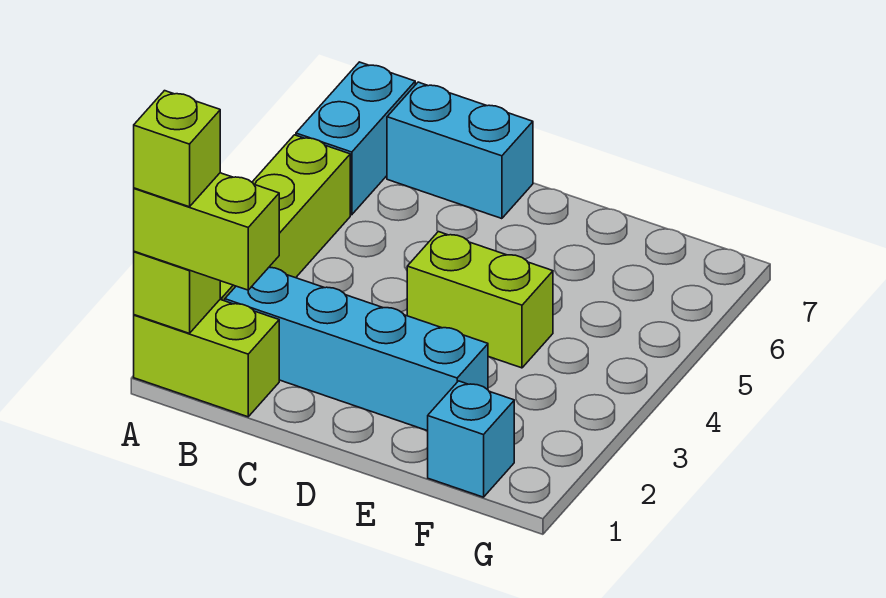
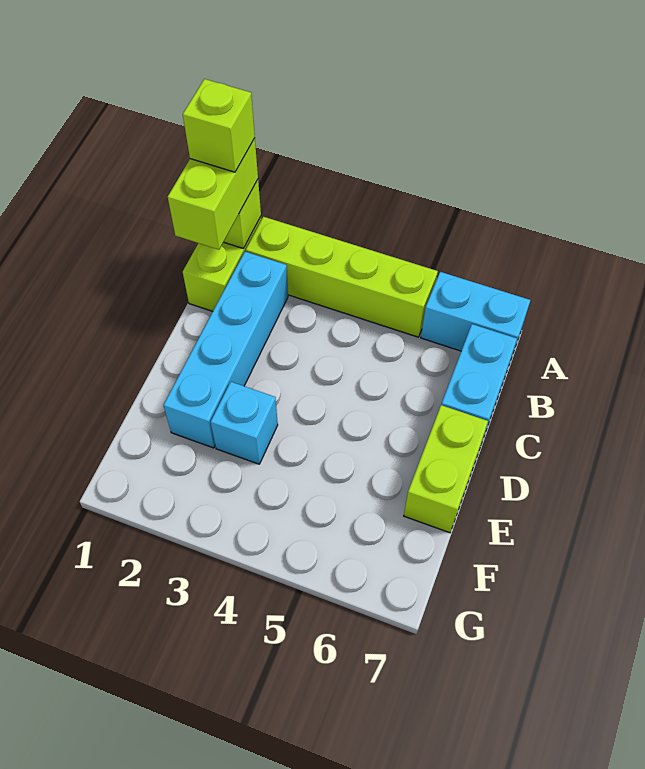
lime brick D4:E4 level 1 -> lime brick D7:E7 level 1
cyan brick F1 level 1 -> cyan brick E3 level 1

